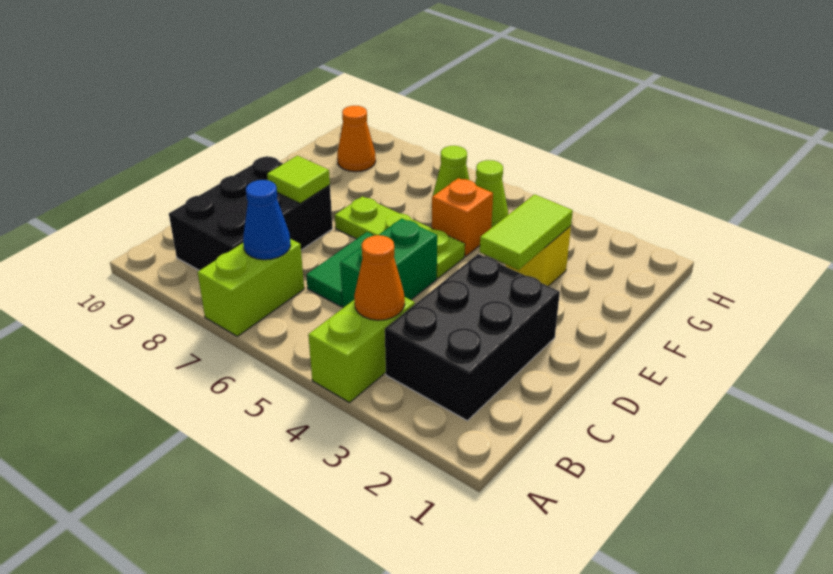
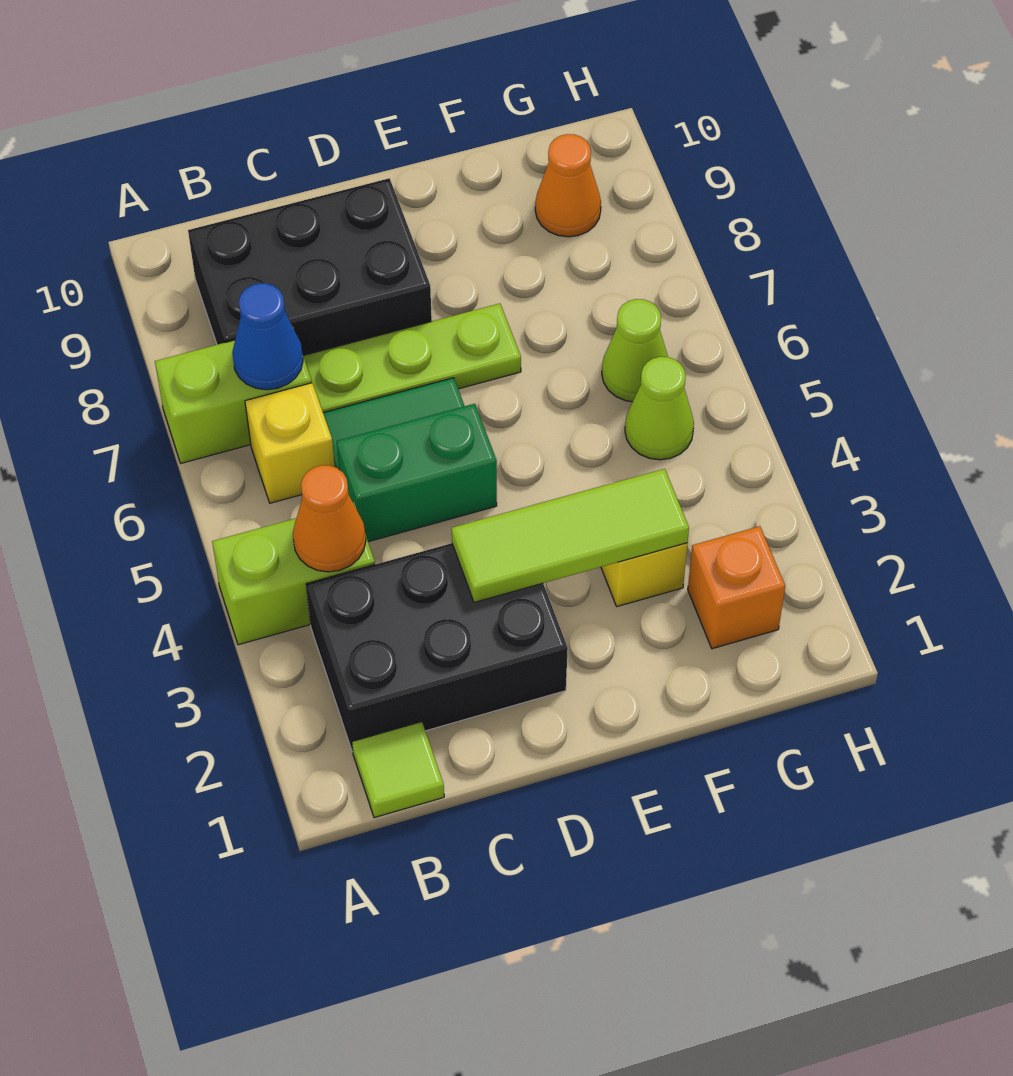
none -> yellow brick B6 level 1
lime tile D8 level 2 -> lime tile B1 level 1
lime tile E3:F3 level 2 -> lime tile D3:F3 level 2
lime plate E5:E7 level 1 -> lime plate C7:E7 level 1
orange brick F5 level 1 -> orange brick G2 level 1

